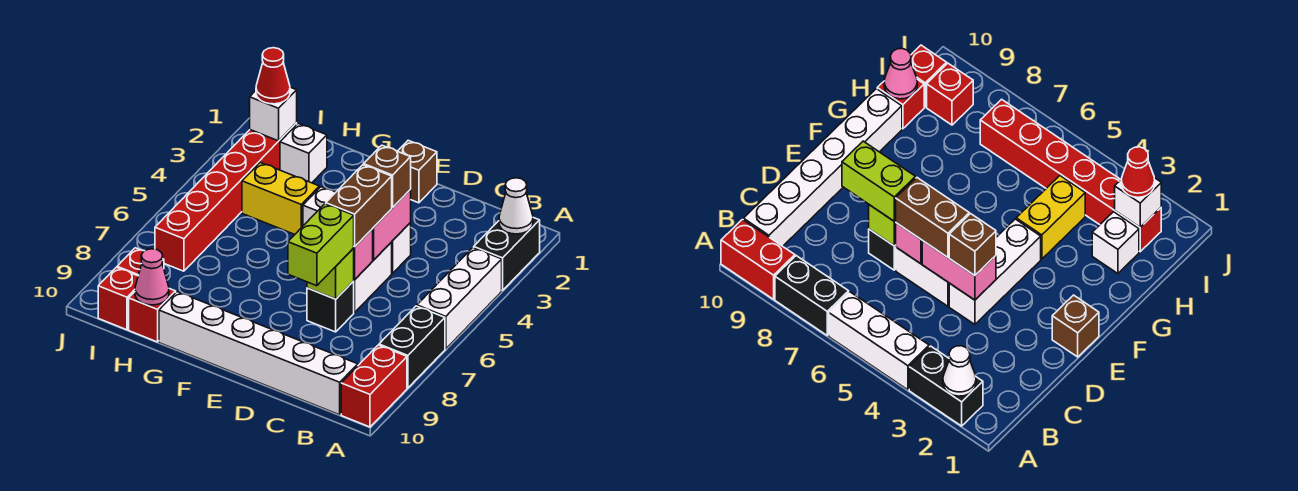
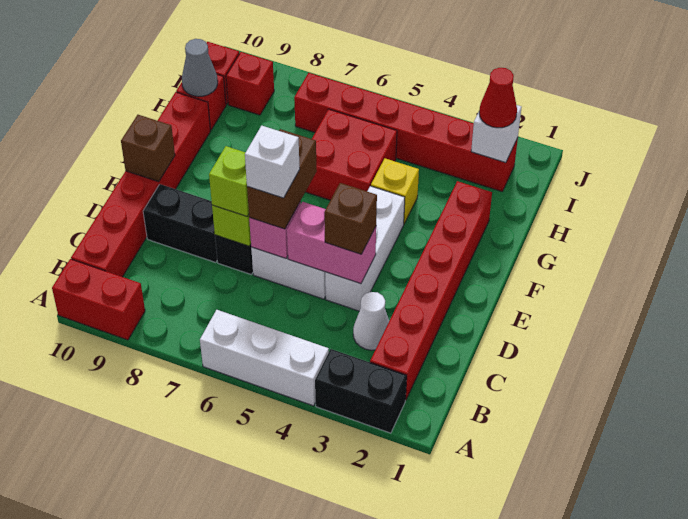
white cone A2 level 2 -> white cone C3 level 1
black brick A7:A8 level 1 -> black brick D8:D9 level 1
none -> red brick B2:G2 level 1
white brick B10:G10 level 1 -> red brick B10:G10 level 1
brown brick D5:D6 level 3 -> brown brick D6:E6 level 3
lime brick D7:D8 level 3 -> lime brick D7 level 3
brown brick E1 level 1 -> brown brick E10 level 2
yellow brick G4:H4 level 1 -> yellow brick G4 level 1
none -> red brick G5:H6 level 1
white brick H2 level 1 -> white brick D6 level 4
pink cone H10 level 2 -> grey cone H10 level 2

